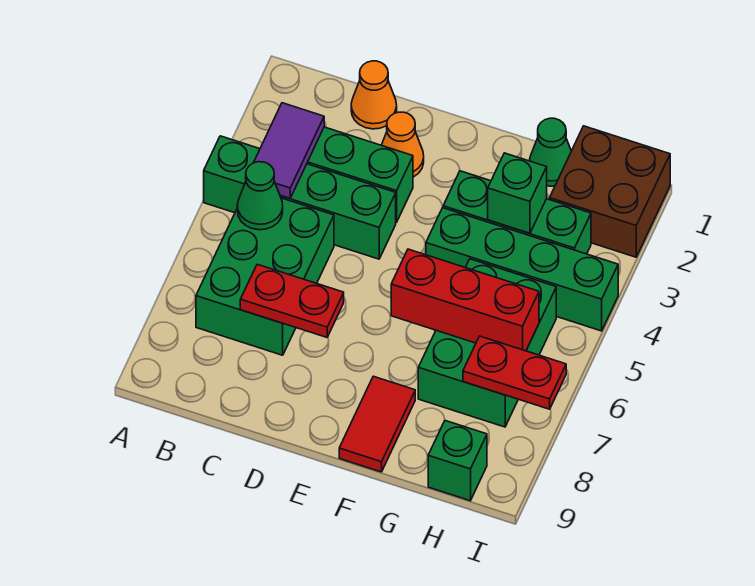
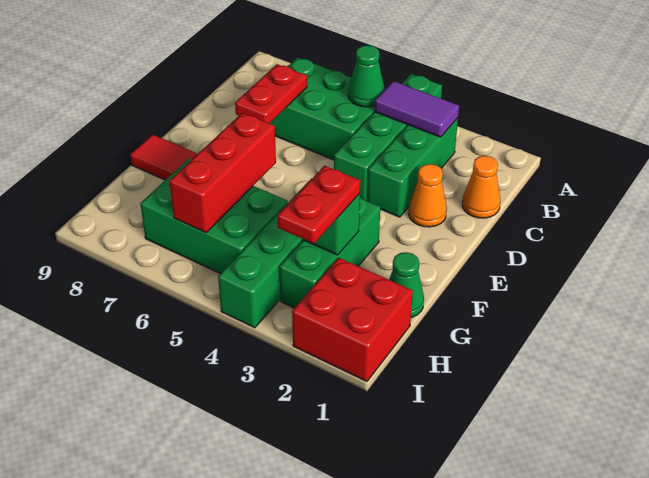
brown brick H1:I2 level 1 -> red brick H1:I2 level 1
red plate H7:I7 level 2 -> red plate G3:H3 level 3
green brick H9 level 1 -> none

